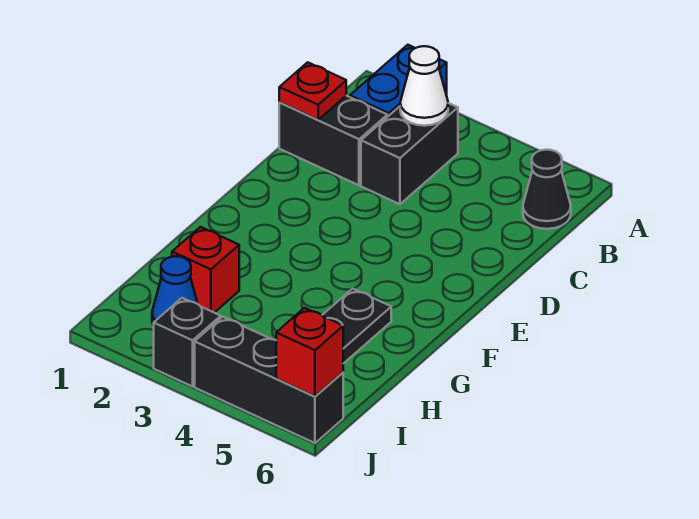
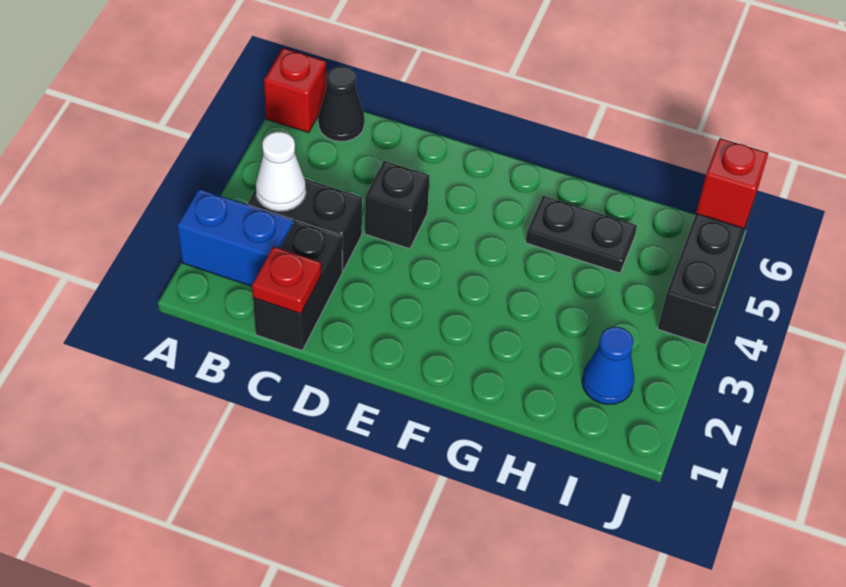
red brick H2 level 1 -> red brick A6 level 1
black brick J3 level 1 -> black brick D4 level 1

